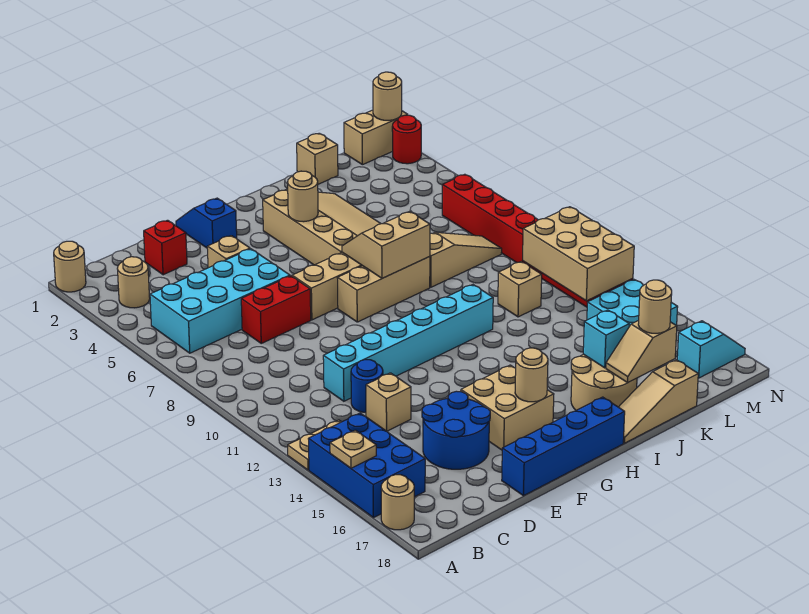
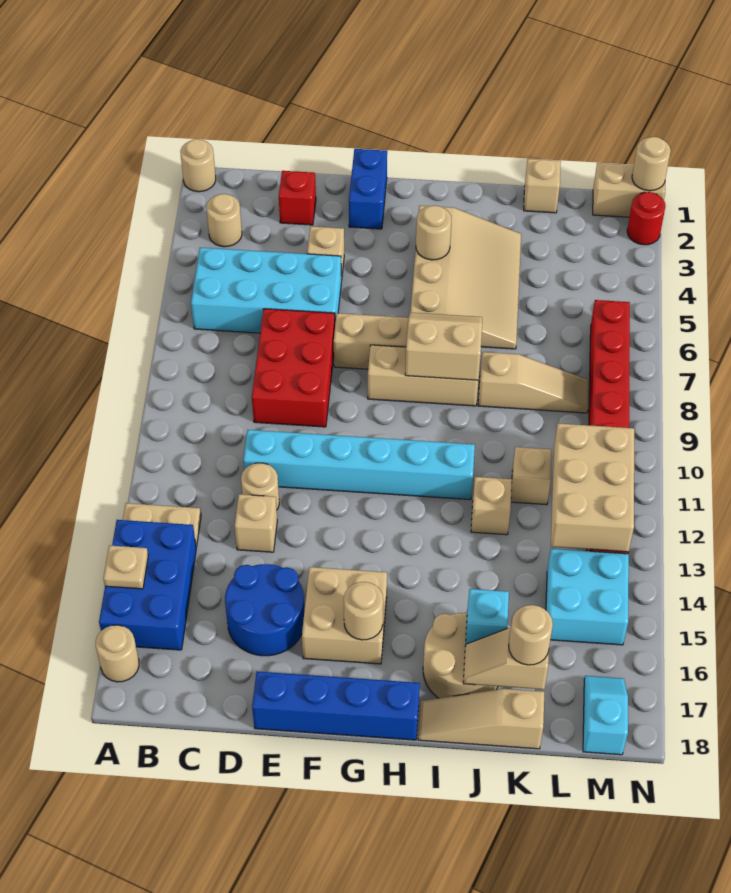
red brick D7:E7 level 1 -> red brick D7:E9 level 1
blue round brick D12 level 1 -> tan round brick D12 level 1
blue slope F1:F2 level 1 top 2 -> blue brick F1:F2 level 1
none -> tan brick J12 level 1
cyan slope M17:N17 level 1 top M -> cyan slope M17:M18 level 1 top 18

